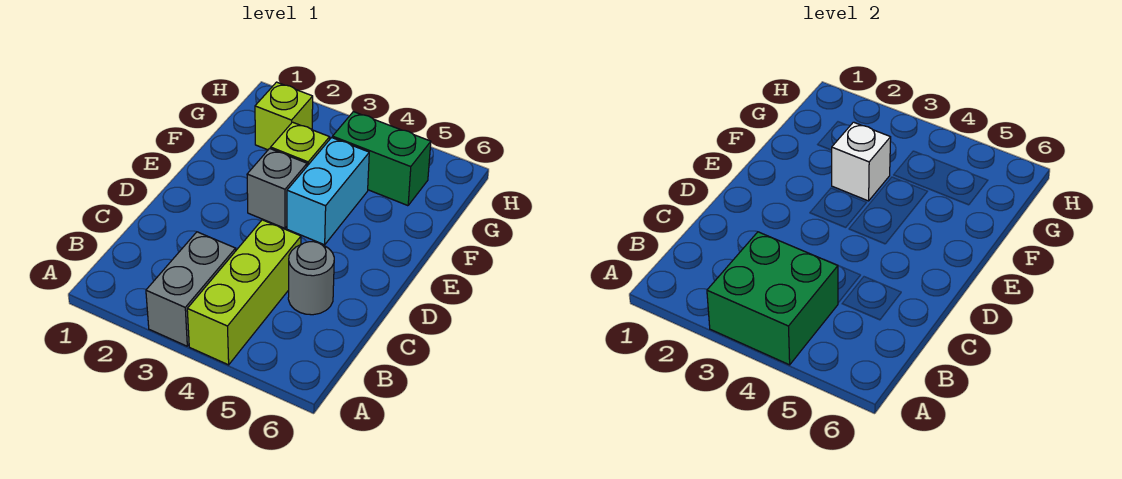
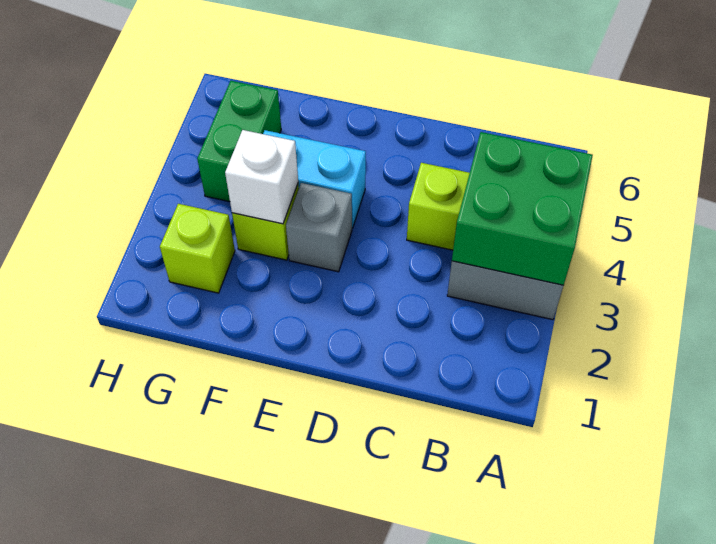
grey round brick C5 level 1 -> none

